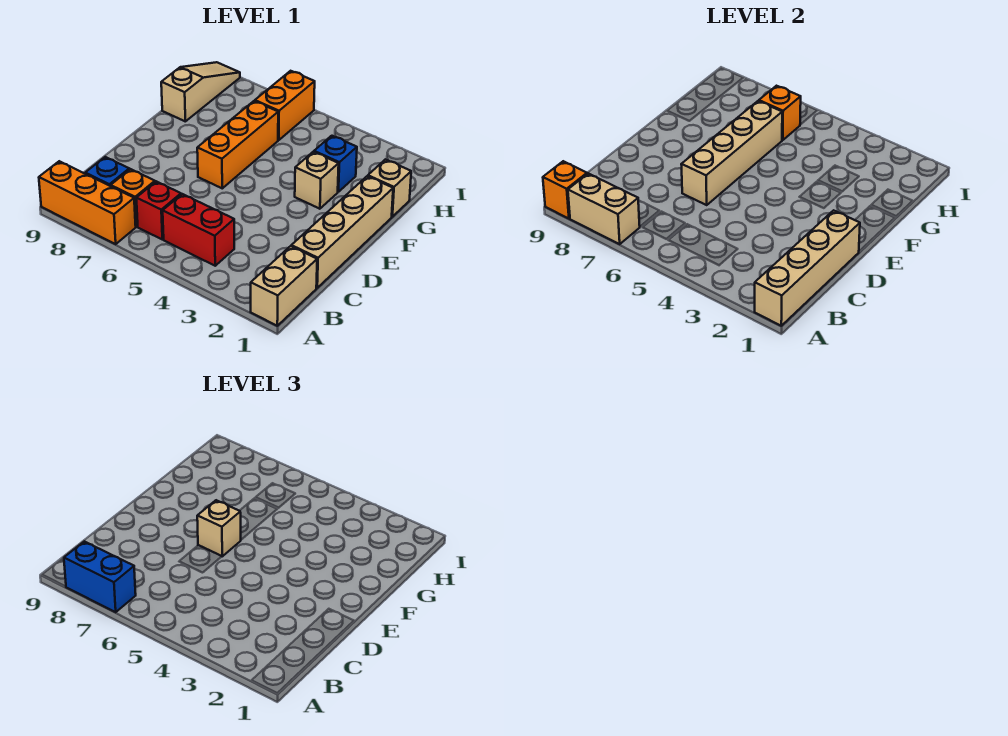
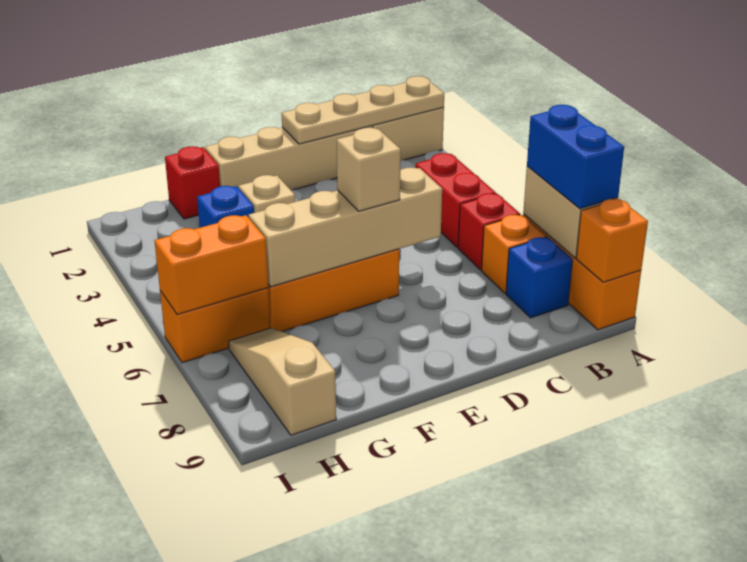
tan brick A1:D1 level 2 -> tan plate A1:D1 level 2
tan brick G1 level 1 -> red brick G1 level 1
tan slope G9:I9 level 1 top G -> tan slope H7:H9 level 1 top 9
orange brick H6 level 2 -> orange brick H6:I6 level 2

